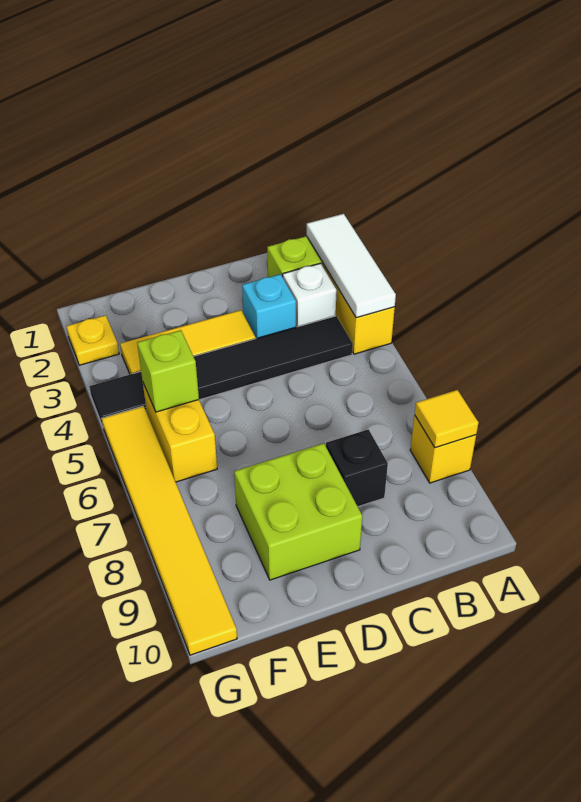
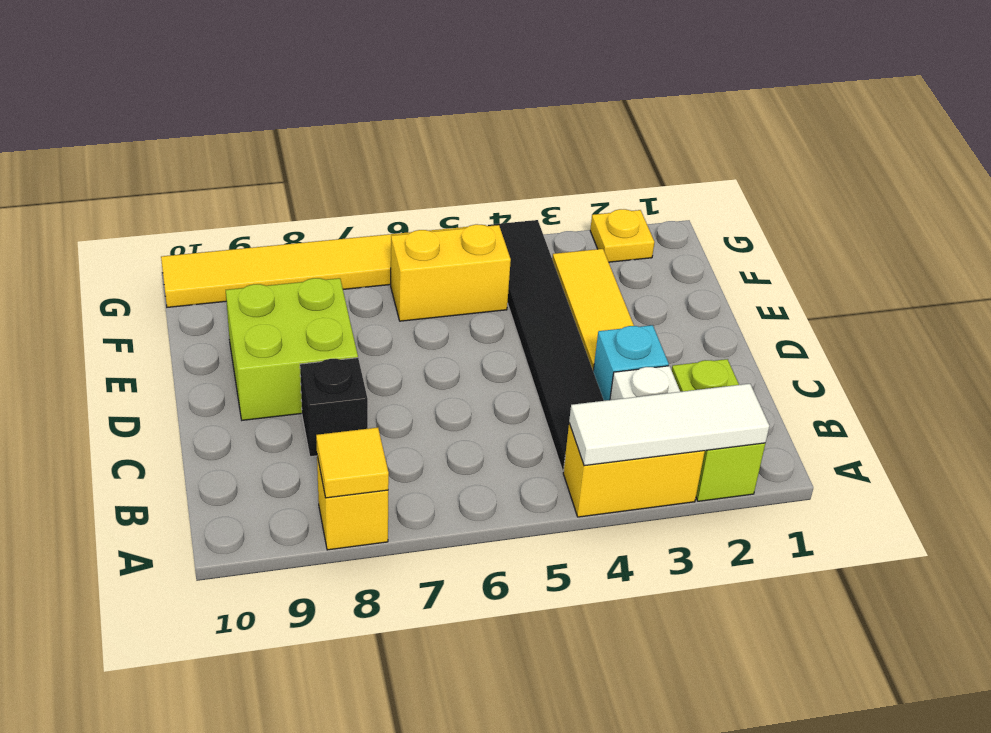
lime brick F5 level 2 -> none

